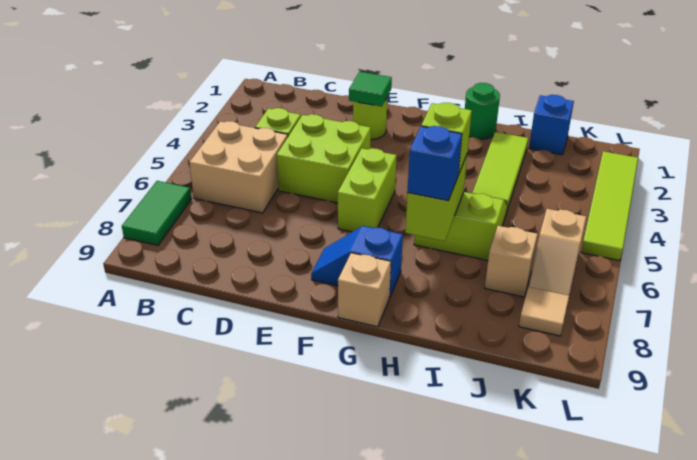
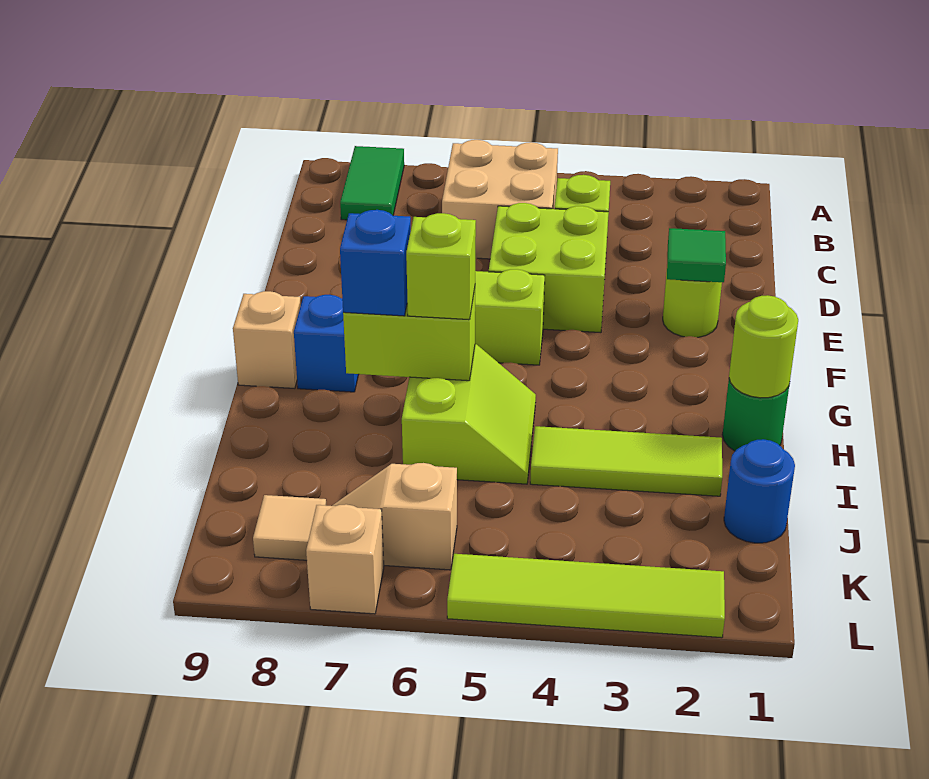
green tile A7:A8 level 1 -> green tile A8:B8 level 1
none -> lime round brick H1 level 2
blue brick J1 level 1 -> blue round brick J1 level 1
tan brick J7 level 1 -> tan brick L7 level 1

